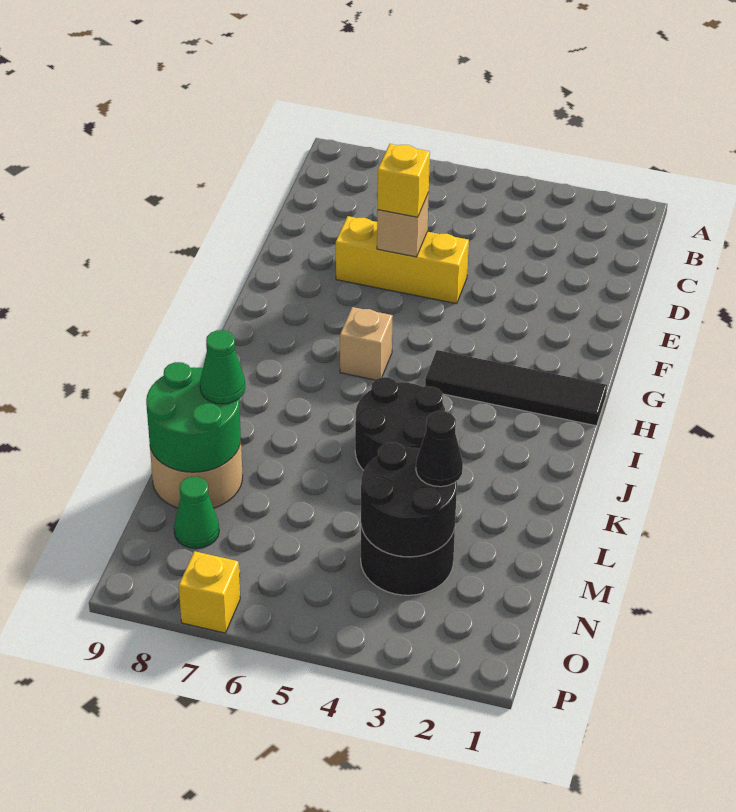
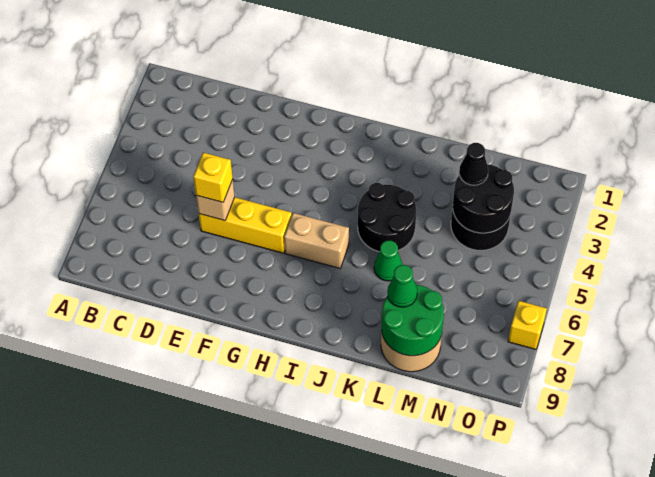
yellow brick E5:E7 level 1 -> yellow brick E6:G6 level 1
black tile H1:H4 level 1 -> none
tan brick H6 level 1 -> tan brick H6:I6 level 1
green cone N8 level 1 -> green cone K6 level 1

